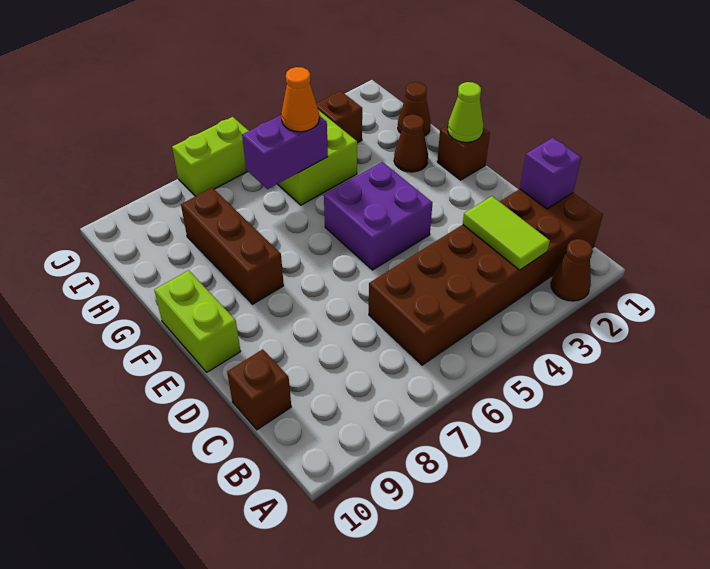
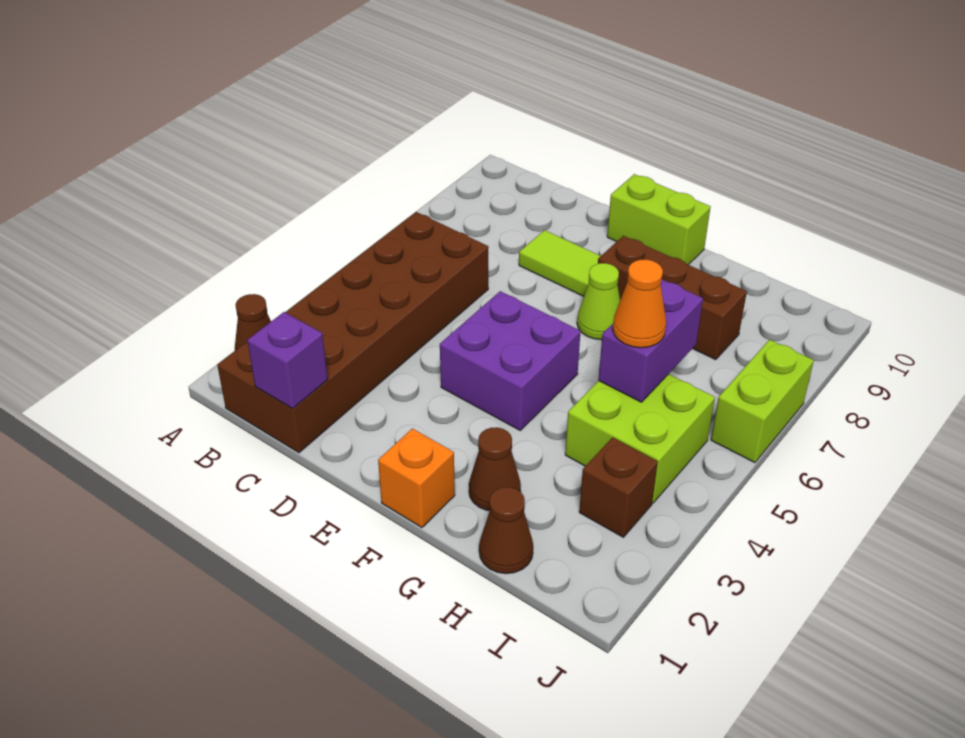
lime tile B3:C3 level 2 -> lime tile D8:E8 level 1
brown brick C10 level 1 -> none
brown brick F1 level 1 -> orange brick F1 level 1
lime cone F1 level 2 -> lime cone F7 level 1

